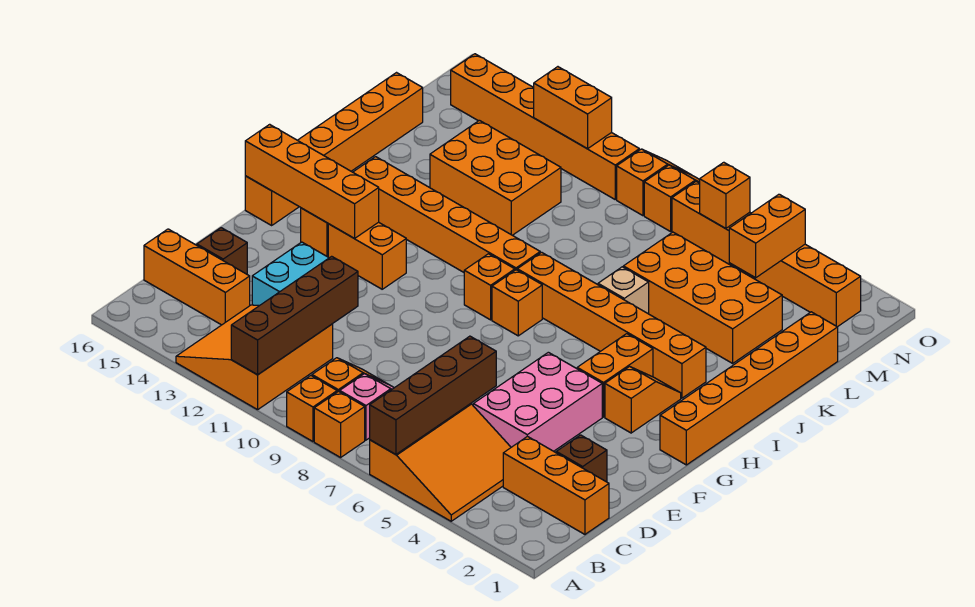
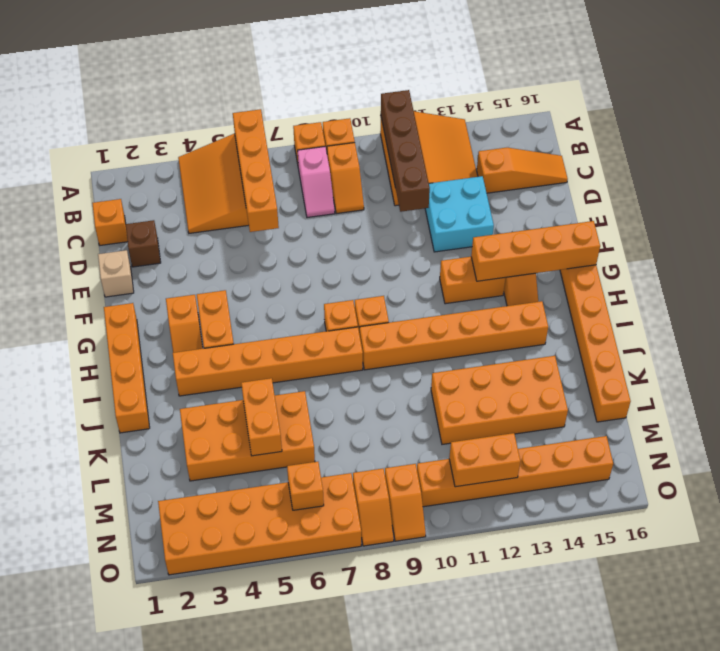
brown brick A6:D6 level 2 -> orange brick A6:D6 level 2
orange brick C1:C3 level 1 -> orange brick C1 level 1
orange brick C14:C16 level 1 -> orange slope C14:C16 level 1 top 14
pink brick D4:F5 level 1 -> none
brown brick D15 level 1 -> none
orange brick G1:L1 level 1 -> orange brick G1:J1 level 1
tan brick J6 level 1 -> tan brick E1 level 1
orange brick K11:L13 level 1 -> orange brick K11:L14 level 1
orange brick M4:N4 level 2 -> orange brick K5:L5 level 2
orange brick N2:N7 level 1 -> orange brick N2:O7 level 1

